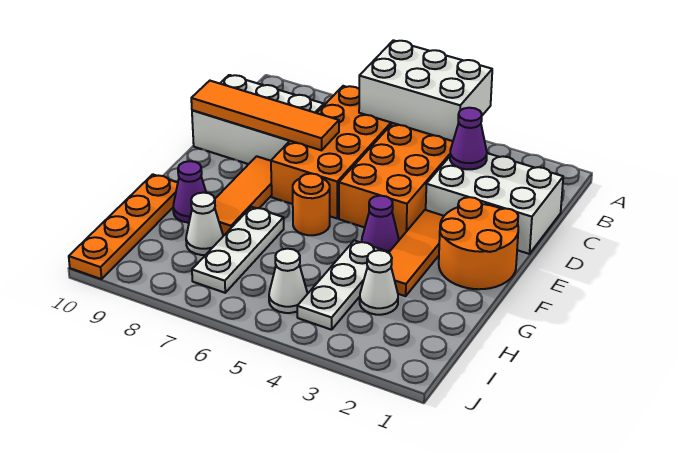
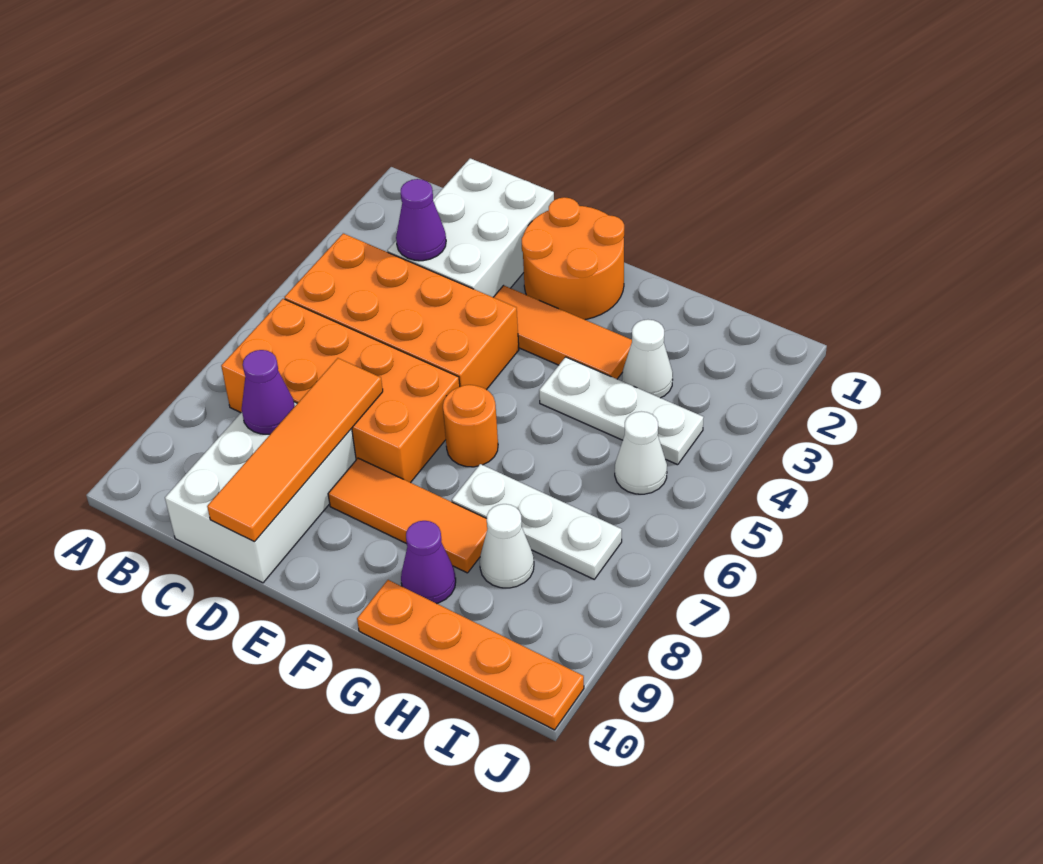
white brick A4:B6 level 2 -> none
purple cone F4 level 1 -> purple cone C8 level 2

